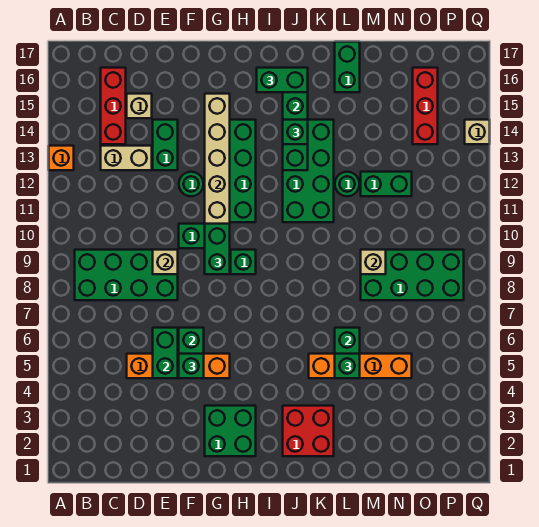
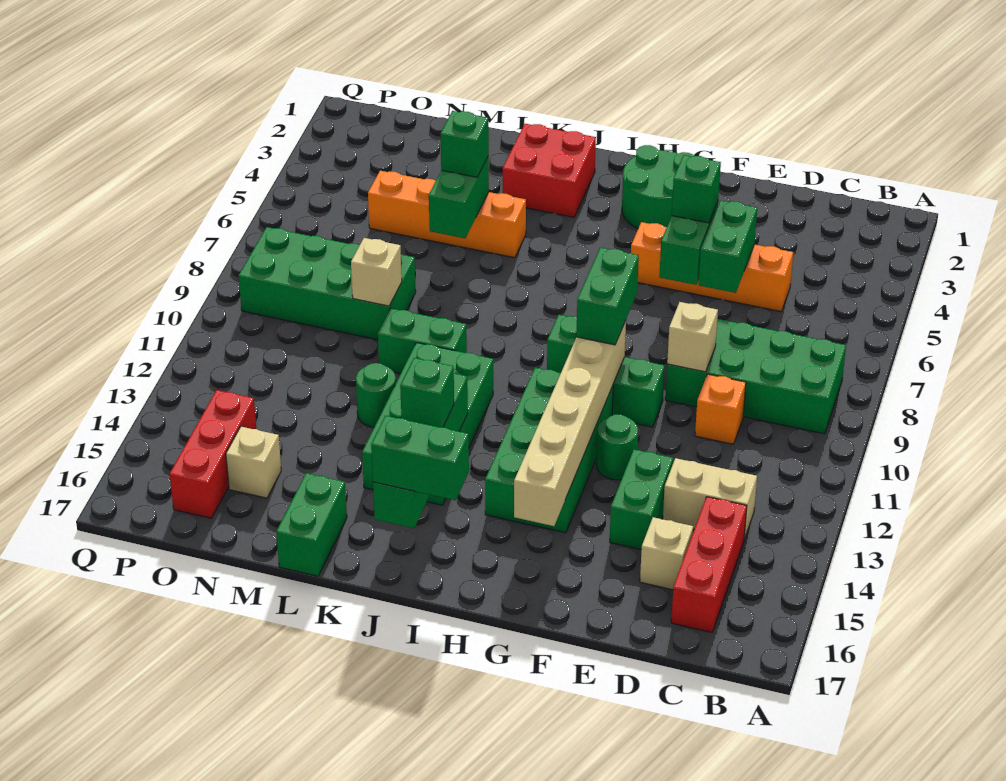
orange brick A13 level 1 -> orange brick D10 level 1
green brick G2:H3 level 1 -> green round brick G2:H3 level 1
green brick M12:N12 level 1 -> green brick K10:L10 level 1
tan brick Q14 level 1 -> tan brick N15 level 1

